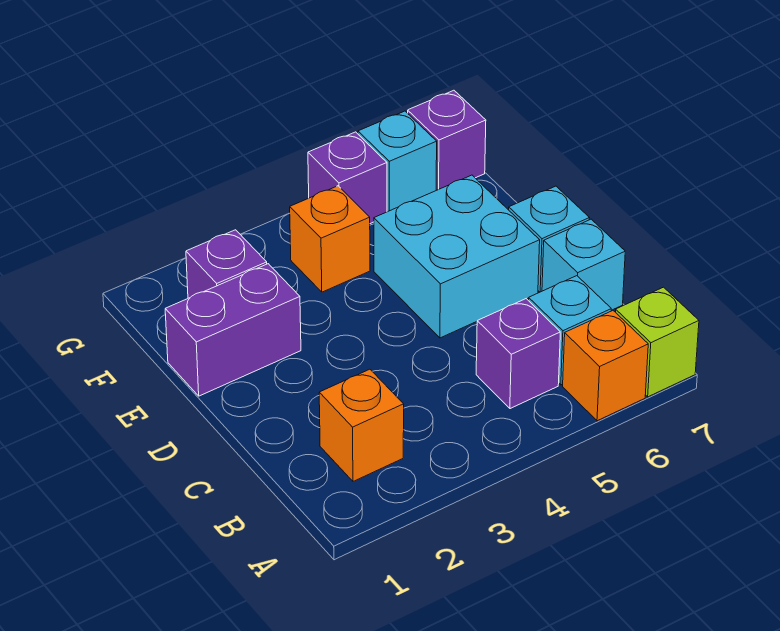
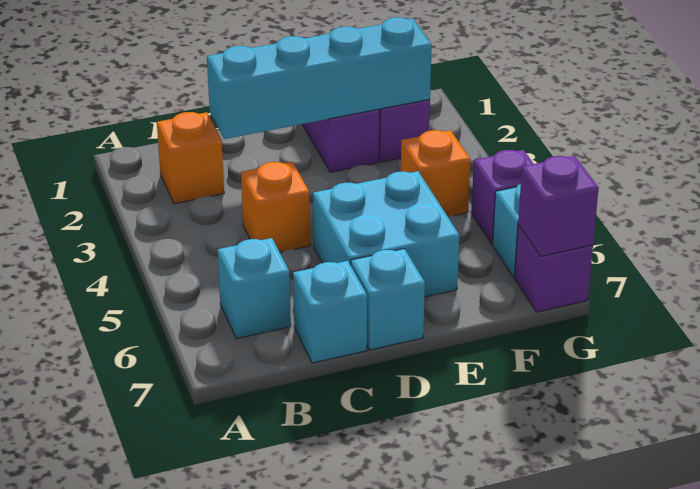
orange brick A6 level 1 -> orange brick C4 level 1
lime brick A7 level 1 -> none
purple brick B5 level 1 -> purple brick G7 level 2
none -> cyan brick C2:F2 level 2

